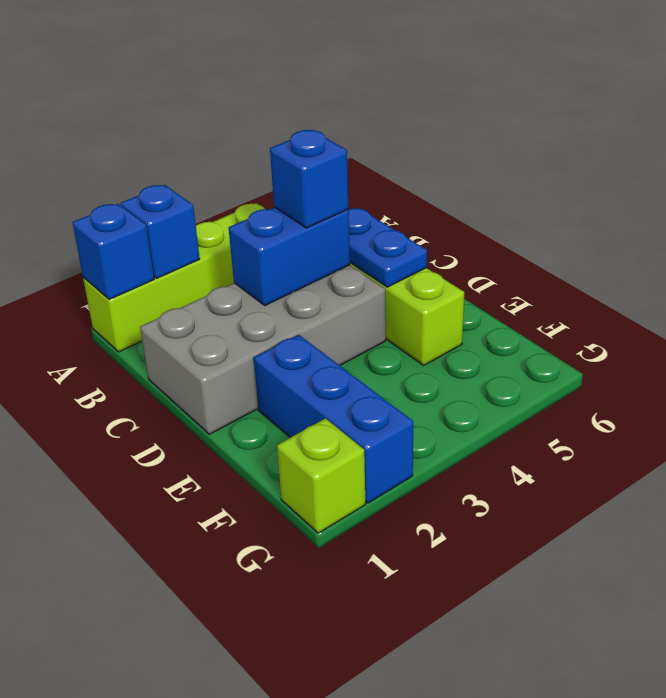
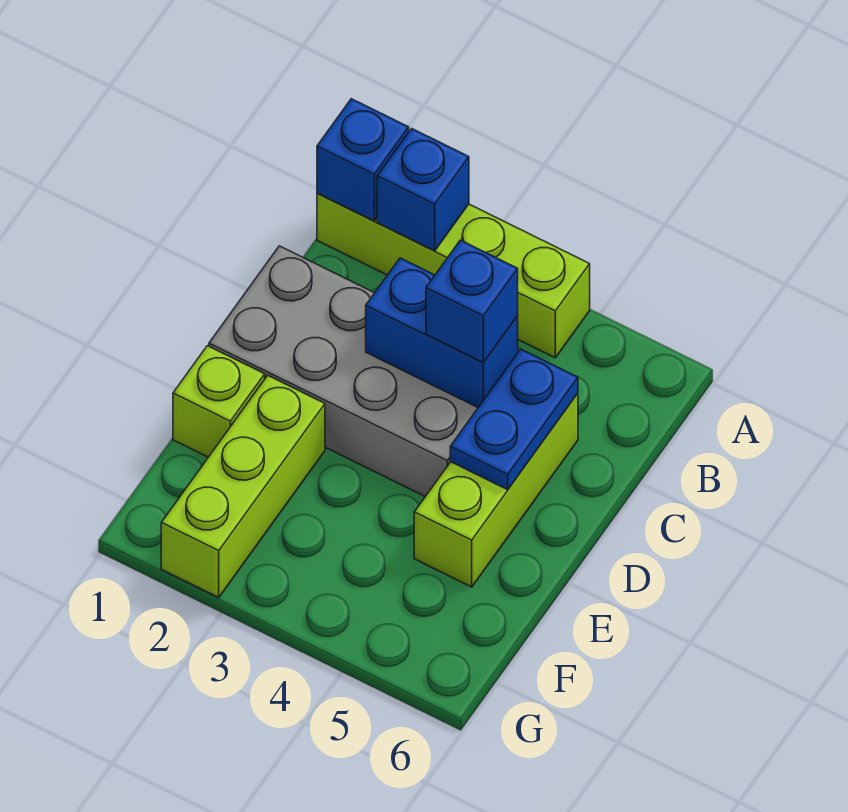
blue brick E2:G2 level 1 -> lime brick E2:G2 level 1
lime brick G1 level 1 -> lime brick E1 level 1

